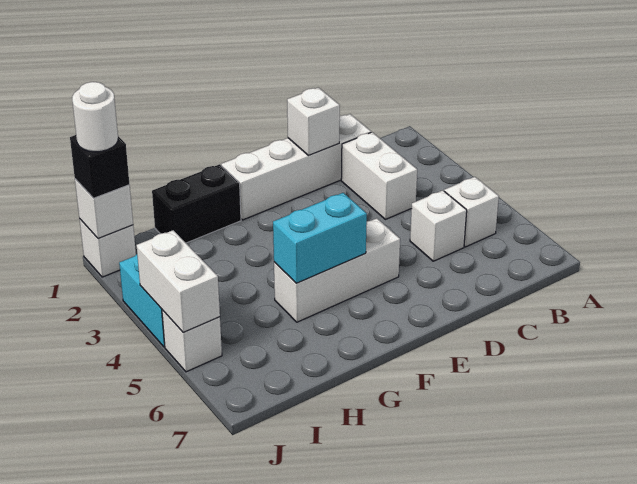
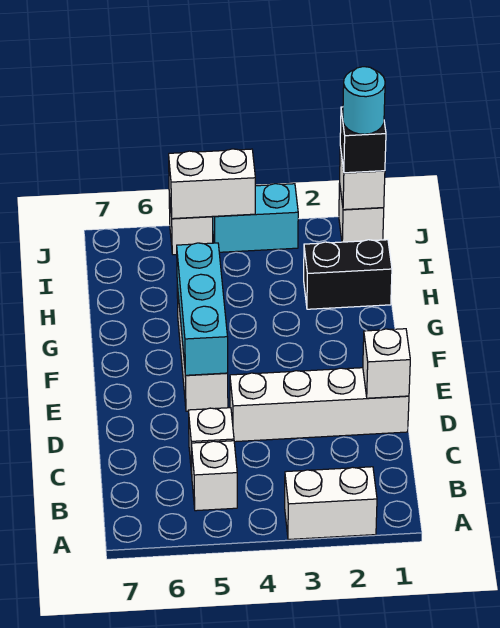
white brick C1:F1 level 1 -> white brick D1:D4 level 1
white brick C2:C3 level 1 -> white brick A2:A3 level 1
cyan brick F5:G5 level 2 -> cyan brick E5:G5 level 2
black brick G1:H1 level 1 -> black brick H1:H2 level 1
white round brick J1 level 4 -> cyan round brick J1 level 4

